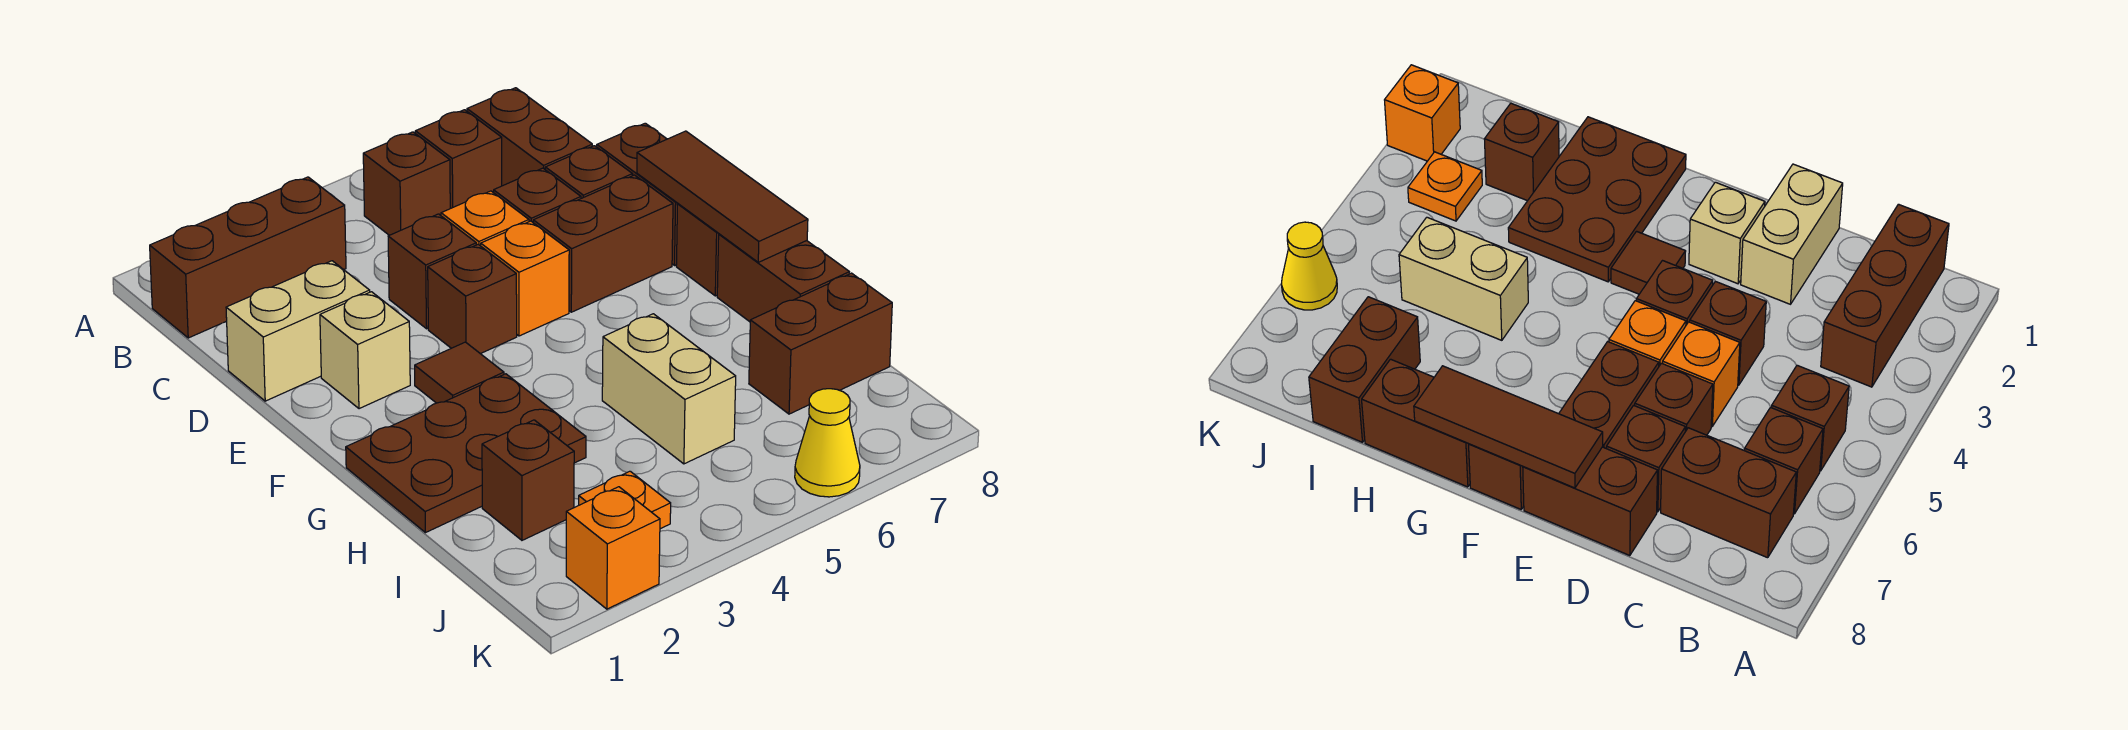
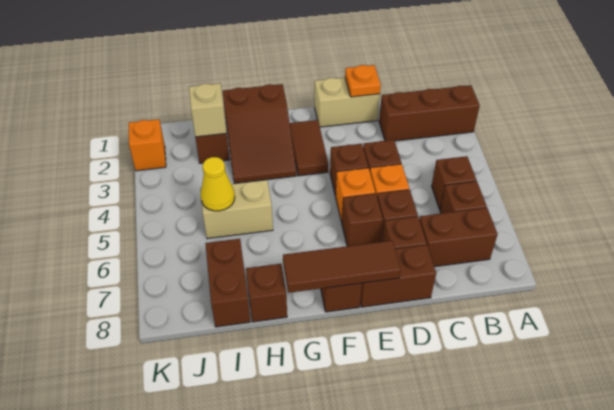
brown brick B1:B3 level 1 -> brown brick A2:C2 level 1
tan brick D1:D2 level 1 -> tan brick D1:E1 level 1
tan brick E2 level 1 -> tan brick I2 level 2
brown brick E6:E7 level 1 -> brown brick E6 level 1
brown tile F3 level 1 -> brown tile F2:F3 level 1
brown plate G1:H3 level 1 -> brown slope G1:H3 level 1 top 1
brown brick G8:H8 level 1 -> brown brick H8 level 1
orange plate J3 level 1 -> orange plate D1 level 2
yellow cone K6 level 1 -> yellow cone I5 level 2

